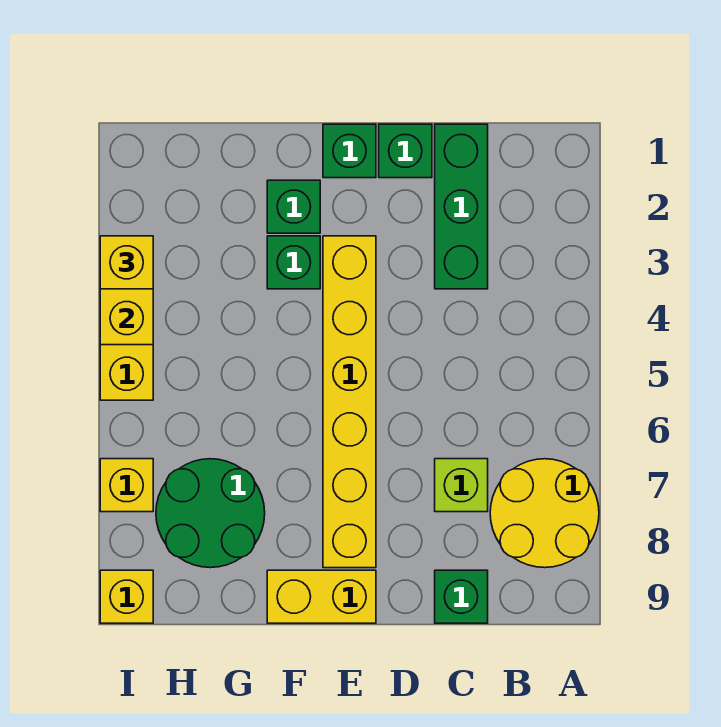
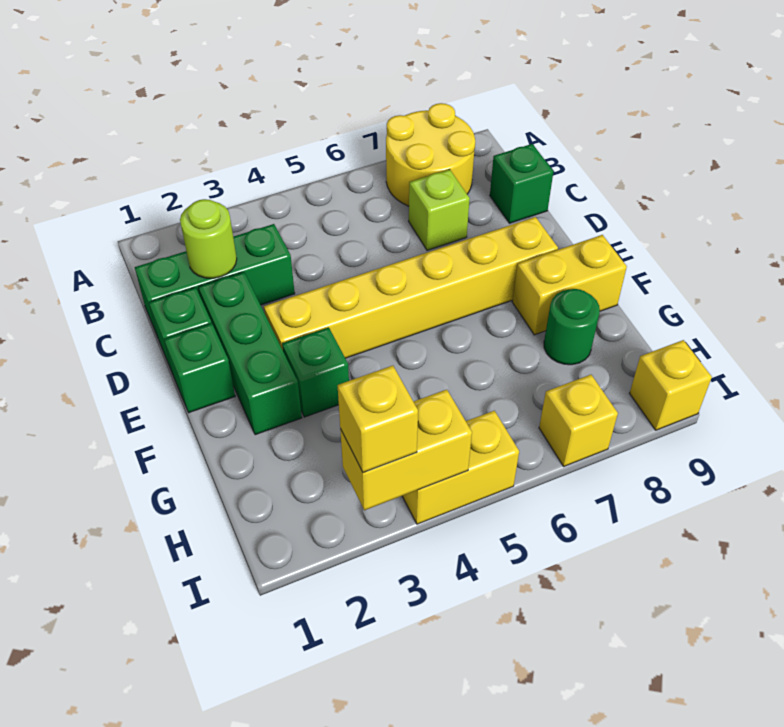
none -> lime round brick C2 level 2
yellow brick E9:F9 level 1 -> yellow brick F8:F9 level 1
green brick F2 level 1 -> green brick D2:F2 level 1
green round brick G7:H8 level 1 -> green round brick G8 level 1

